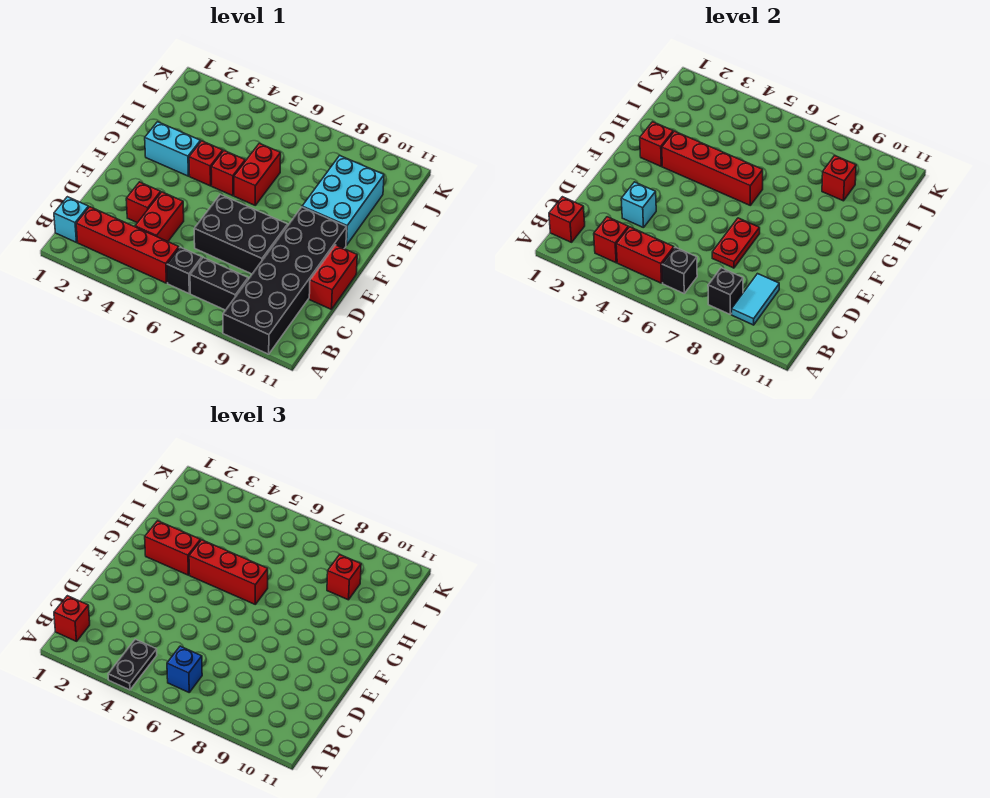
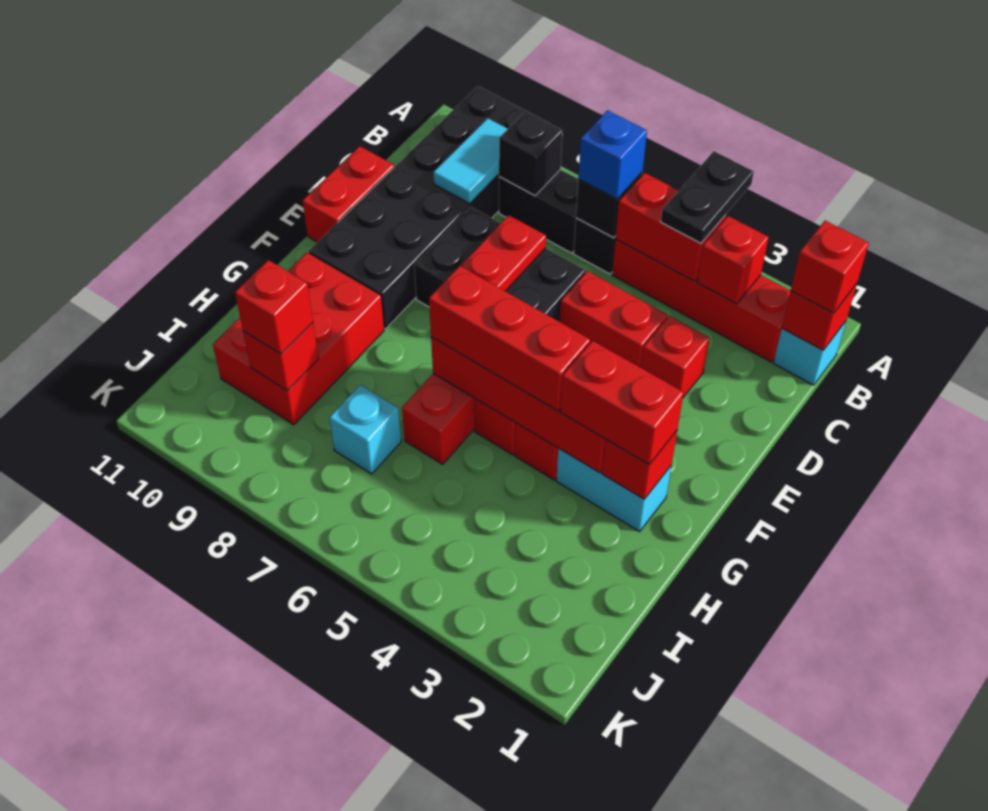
red brick C4:D4 level 1 -> red brick D4:D5 level 1
cyan brick D3 level 2 -> cyan brick I7 level 1
cyan brick G9:I10 level 1 -> red brick G9:I10 level 1

